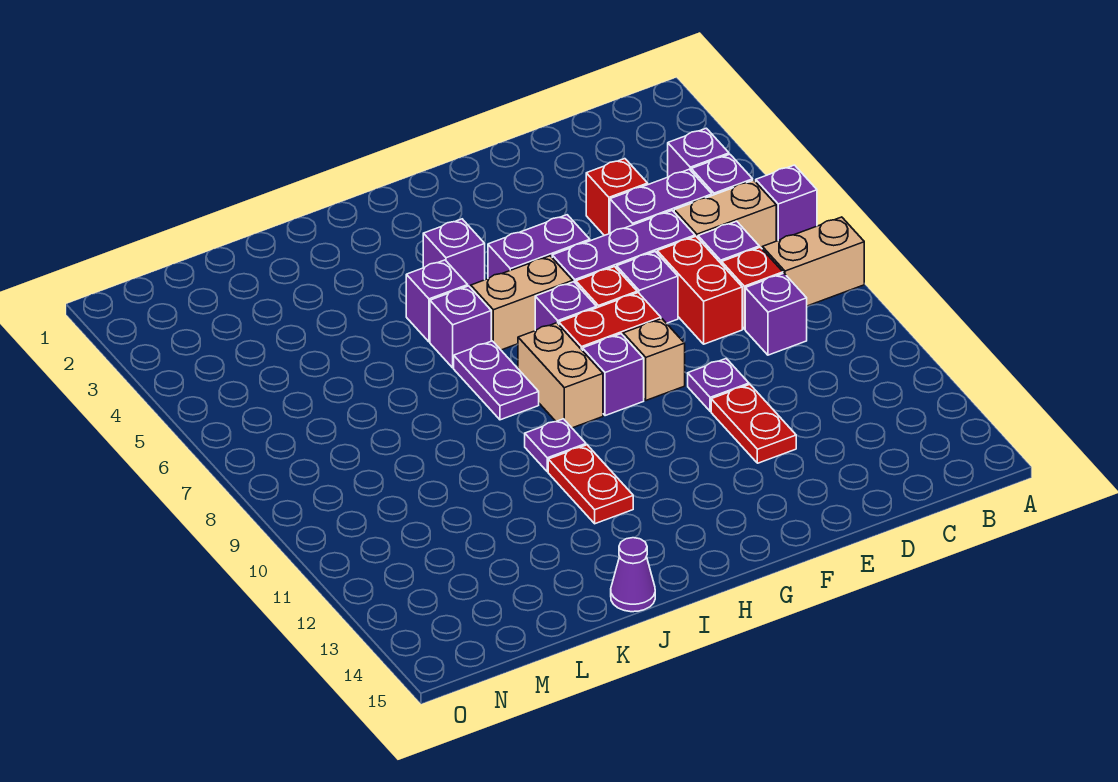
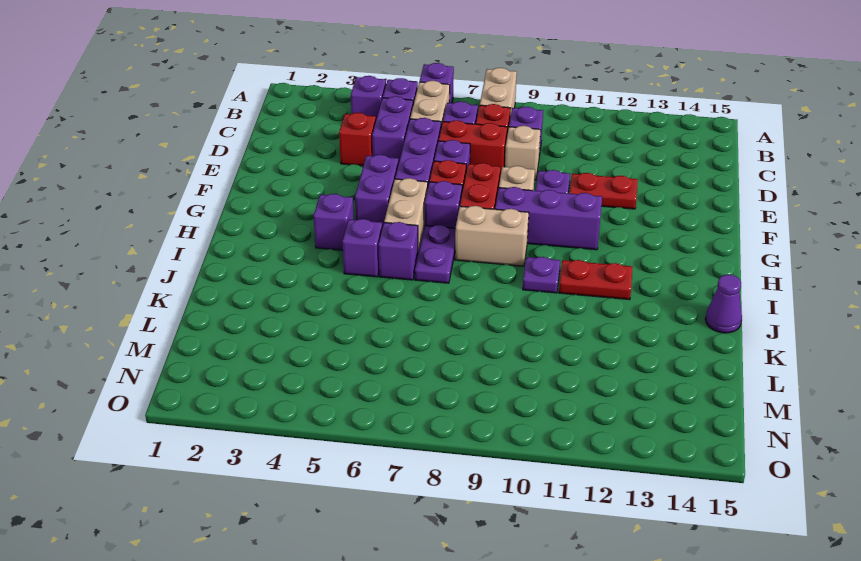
none -> tan brick D9 level 1
purple brick G9 level 1 -> purple brick G9:G11 level 1
purple plate I7:I8 level 1 -> purple plate H7:I7 level 1

